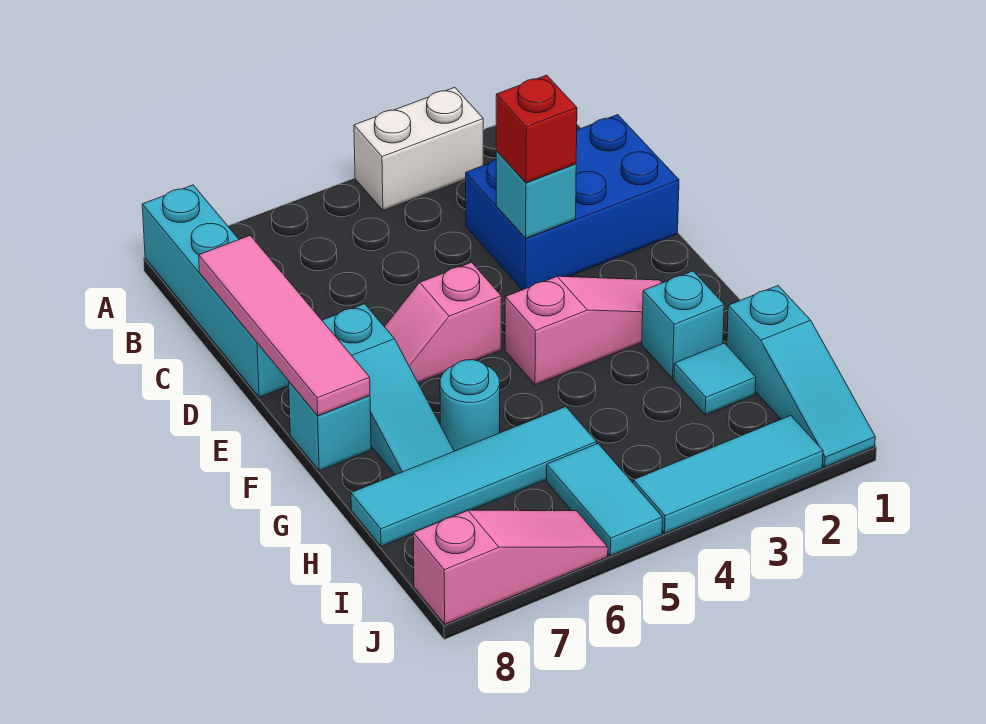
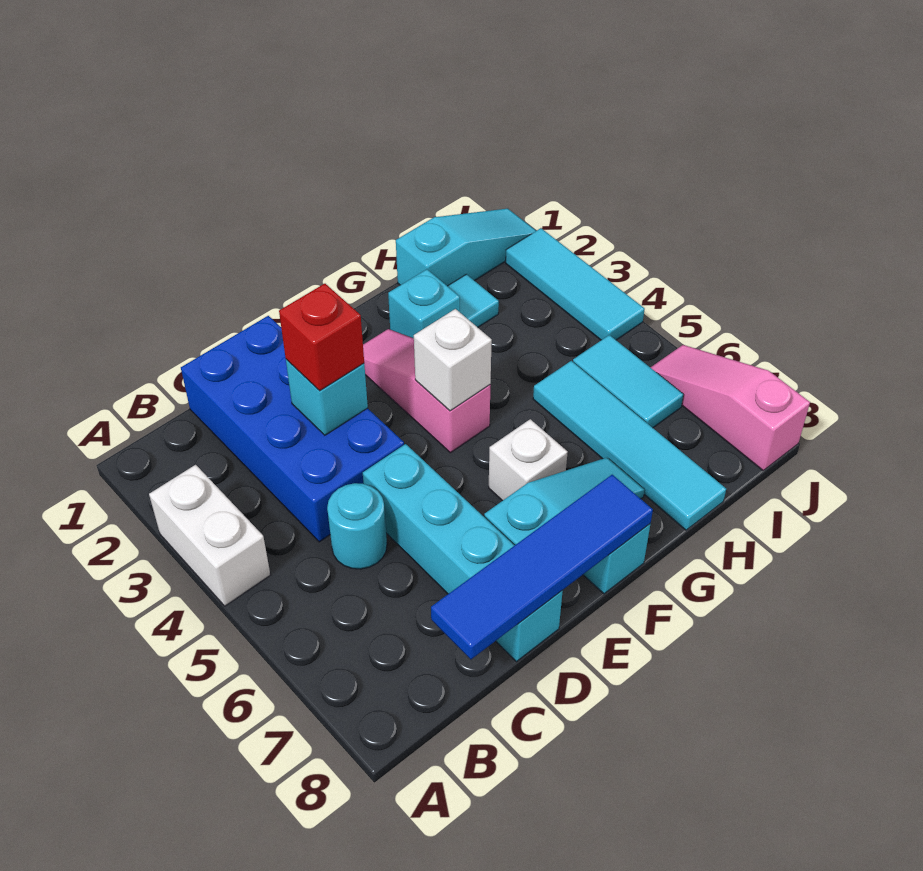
cyan brick A8:D8 level 1 -> cyan brick D5:D8 level 1
blue brick C1:D3 level 1 -> blue brick C1:D4 level 1
pink tile C8:F8 level 2 -> blue tile C8:F8 level 2
pink slope E5:E6 level 1 top 5 -> none
none -> white brick F4 level 2
none -> white brick F6 level 1
cyan round brick G6 level 1 -> cyan round brick C5 level 1
cyan tile I5:J5 level 1 -> cyan tile I5:I6 level 1

